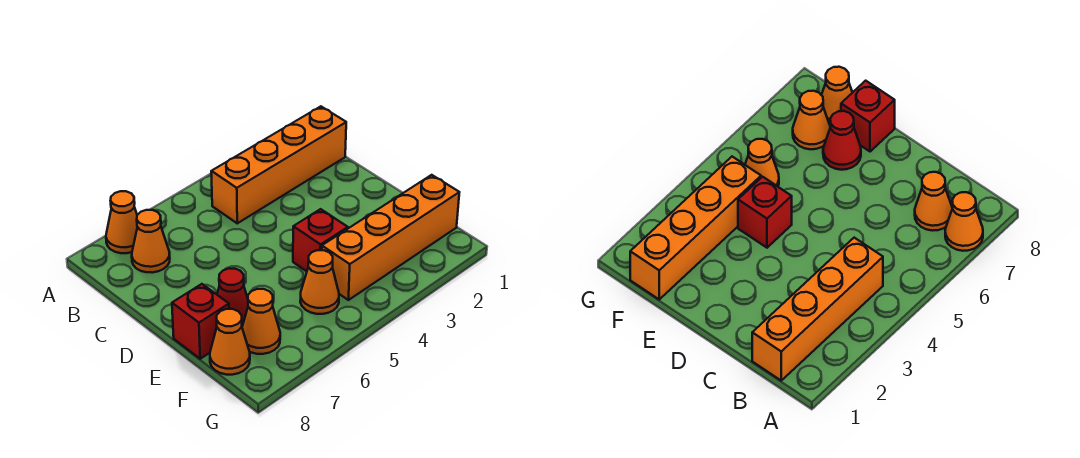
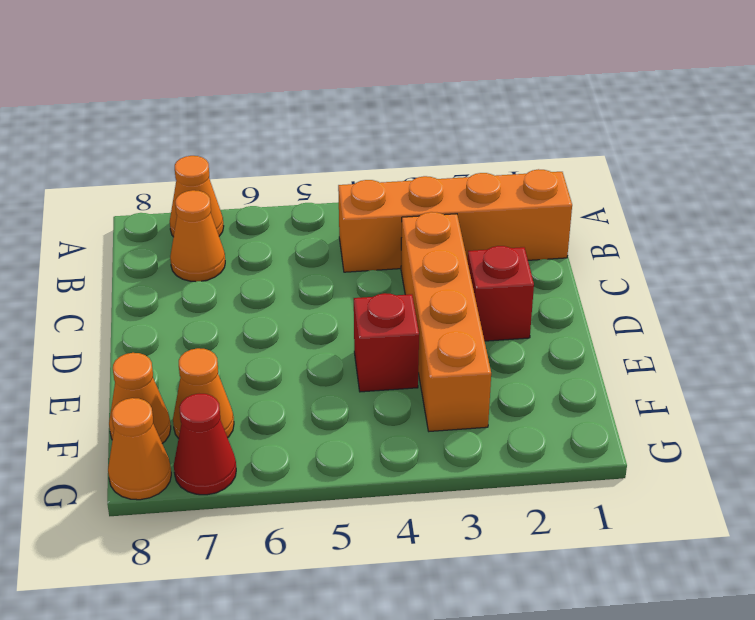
red cone E7 level 1 -> red cone G7 level 1
red brick E8 level 1 -> red brick D2 level 1
orange brick F1:F4 level 1 -> orange brick C3:F3 level 1
orange cone F5 level 1 -> orange cone G8 level 1

